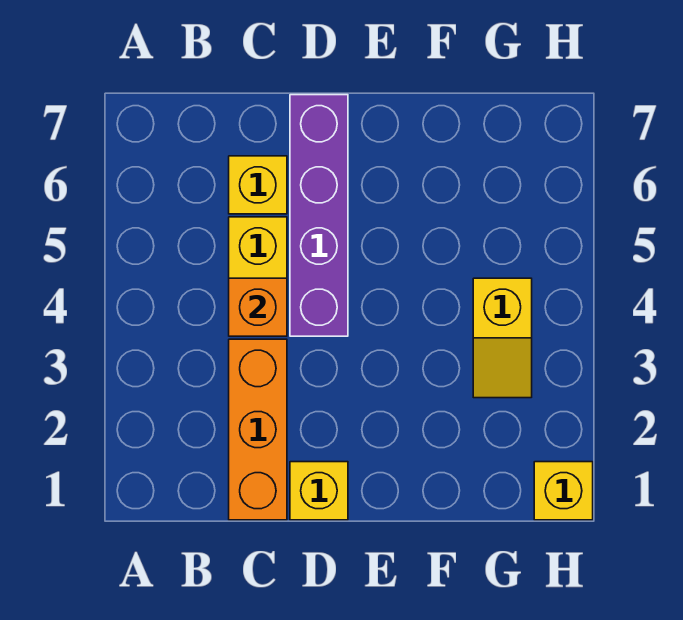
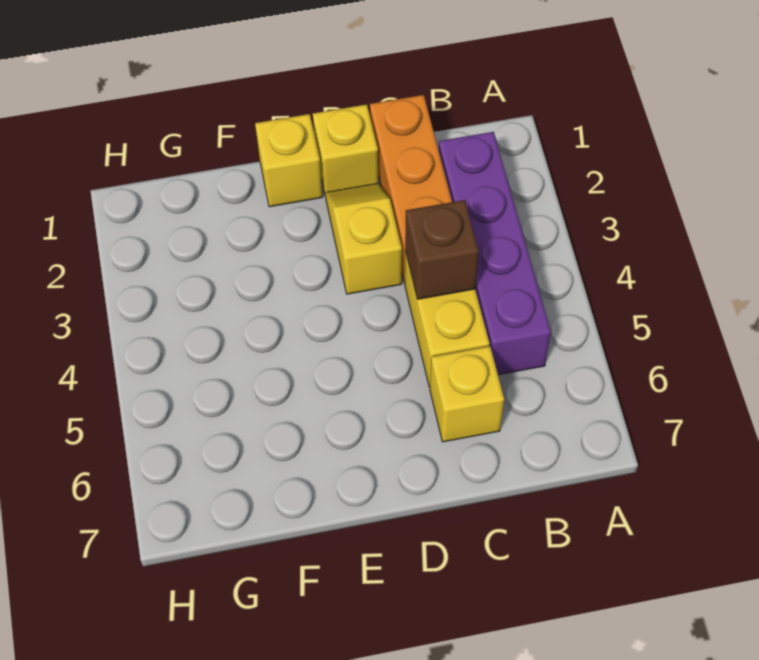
orange brick C4 level 2 -> brown brick C4 level 2
purple brick D4:D7 level 1 -> purple brick B2:B5 level 1
yellow slope G3:G4 level 1 top 4 -> yellow slope D2:D3 level 1 top 3
yellow brick H1 level 1 -> yellow brick E1 level 1

